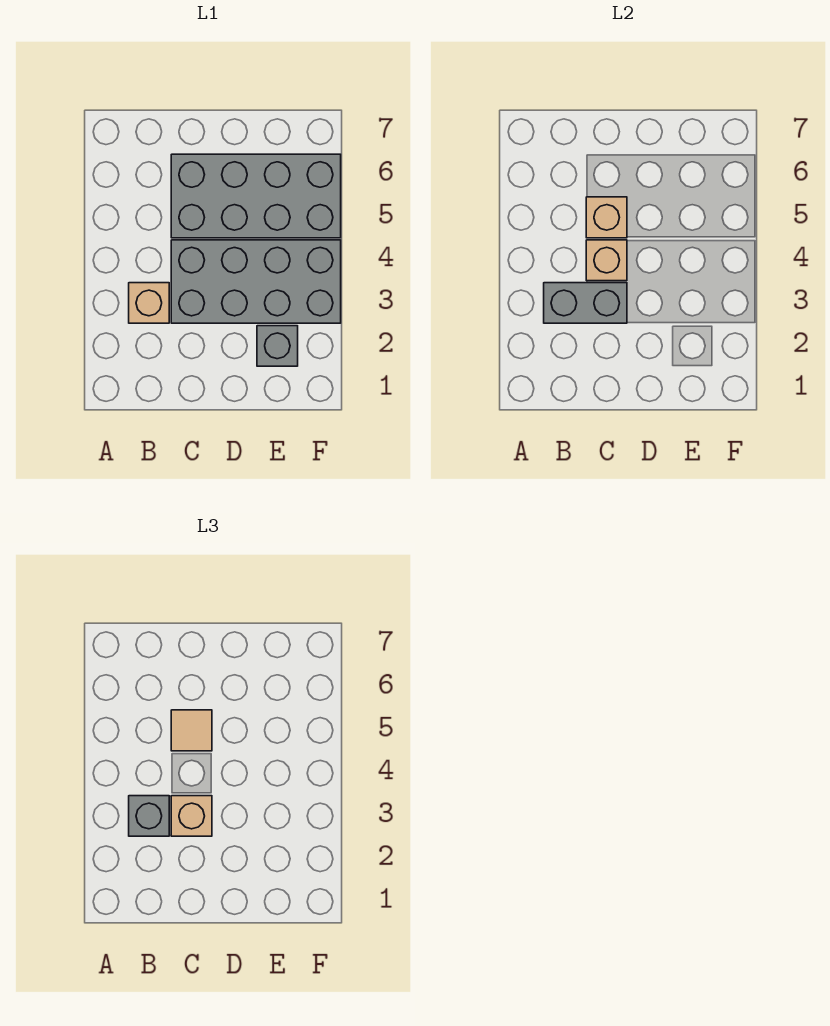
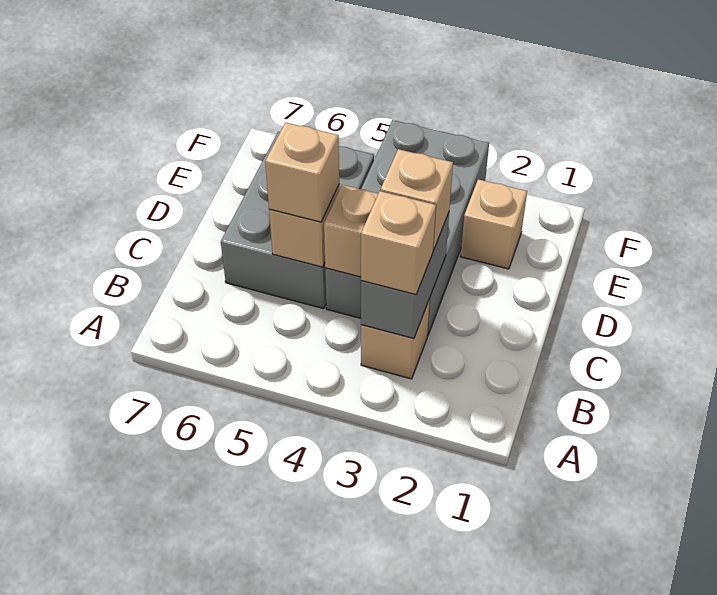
grey brick B3 level 3 -> tan brick B3 level 3
grey brick C5:F6 level 1 -> grey brick C5:E6 level 1
tan tile C5 level 3 -> tan brick C5 level 3
grey brick E2 level 1 -> tan brick E2 level 1

